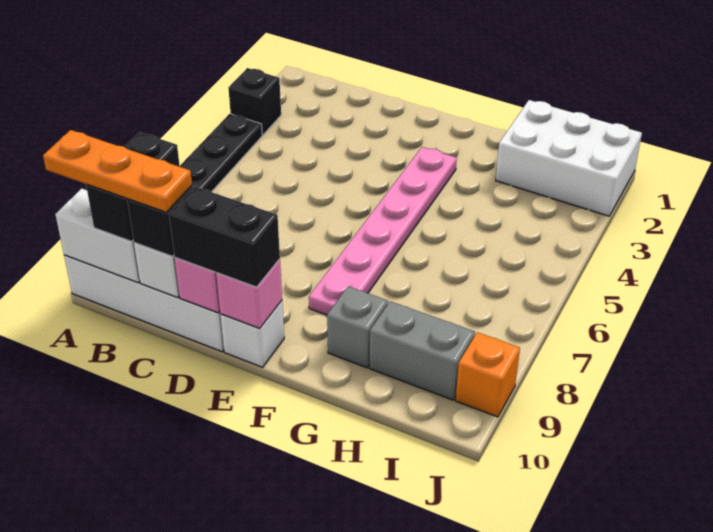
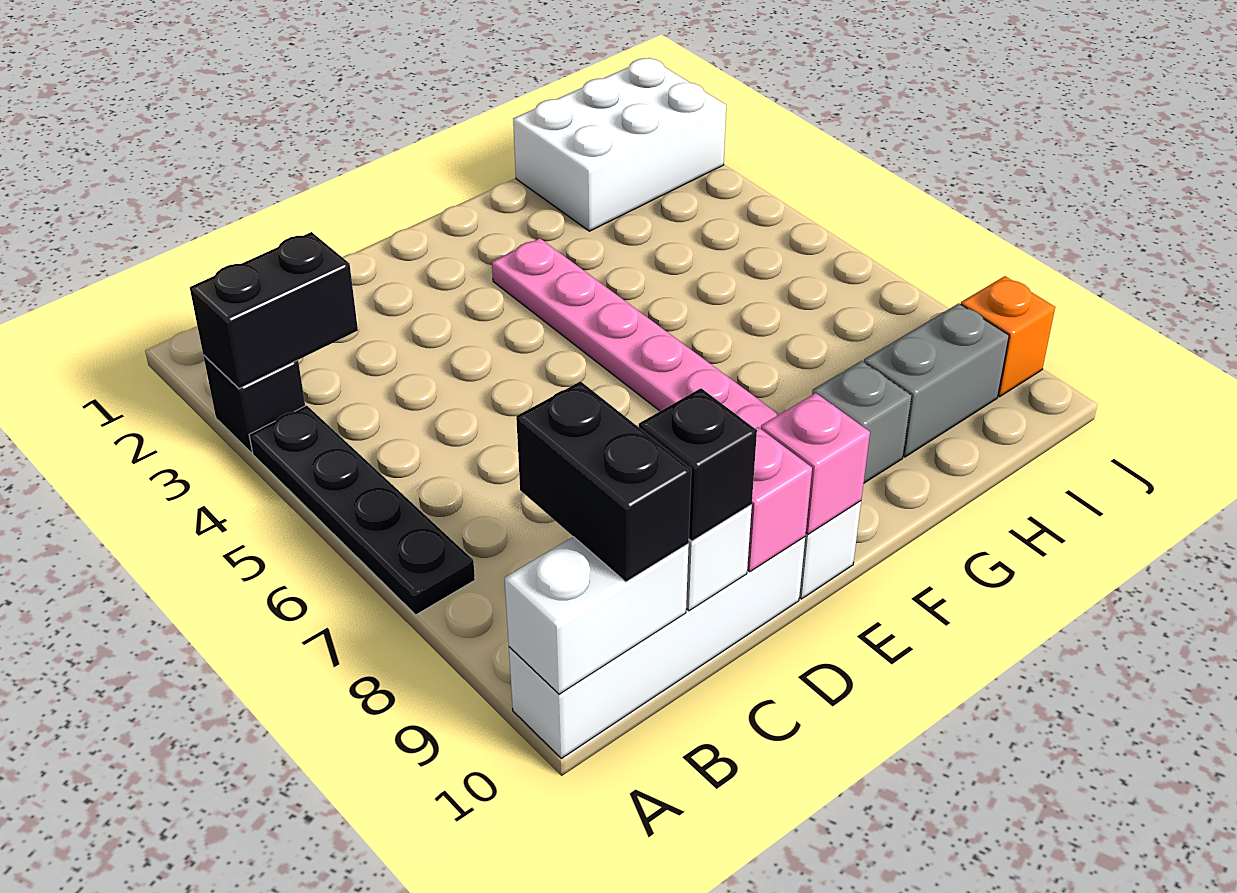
orange plate A10:C10 level 4 -> none
black brick D10:E10 level 3 -> black brick A3:B3 level 2

